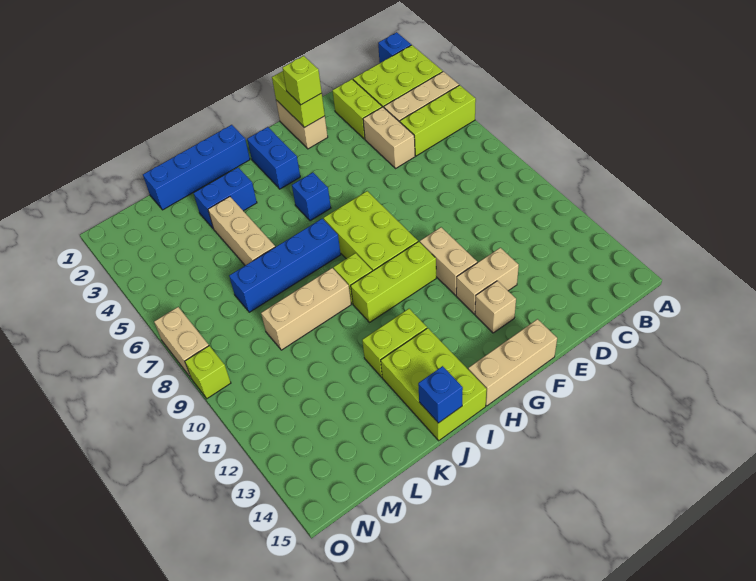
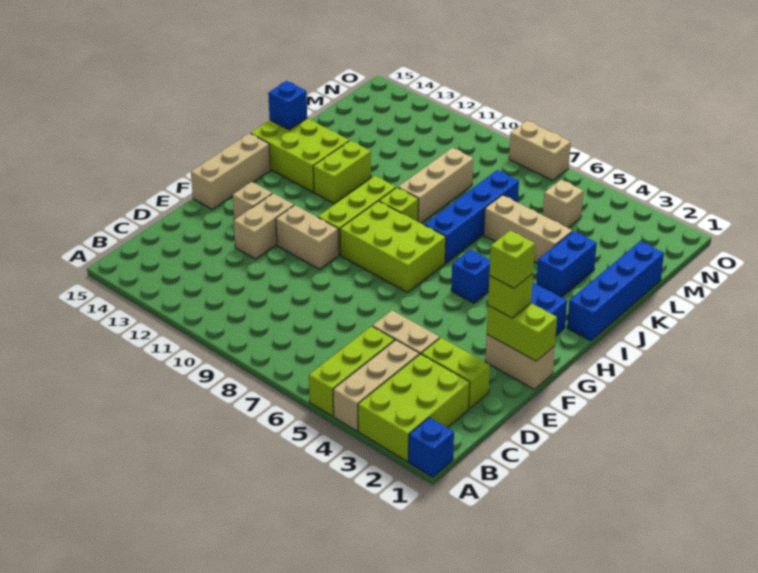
none -> tan brick M5 level 1
lime brick O9 level 1 -> lime brick F2 level 4

